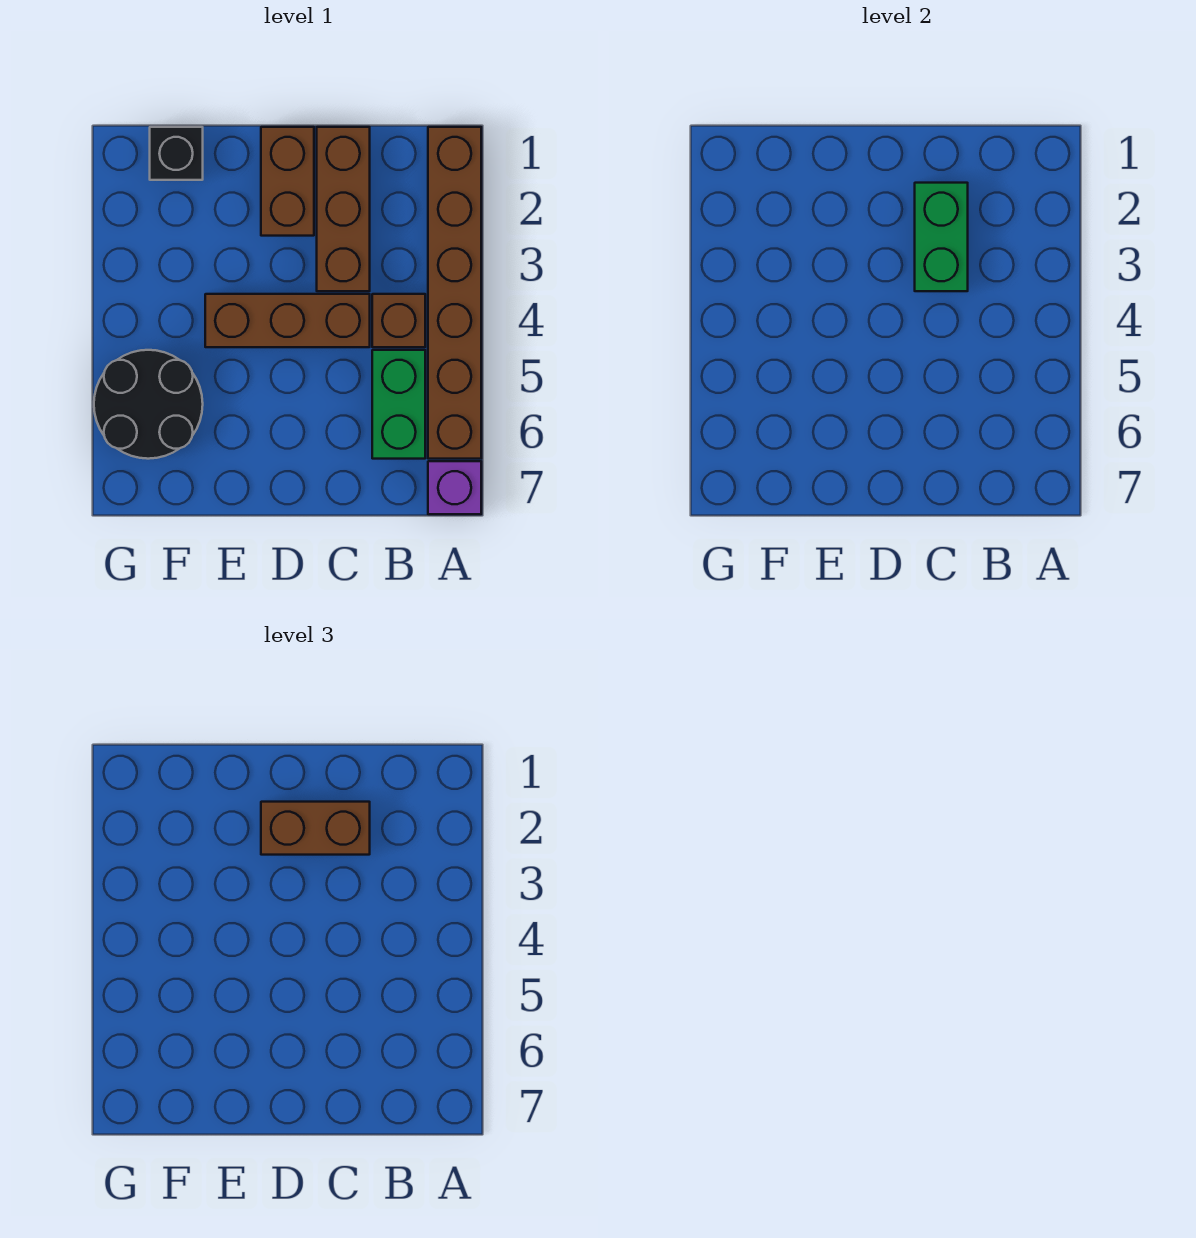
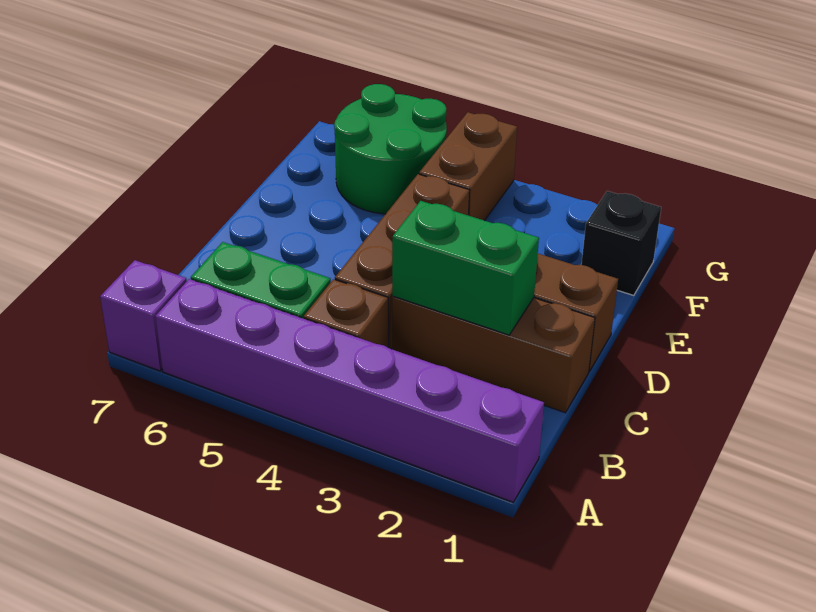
brown brick A1:A6 level 1 -> purple brick A1:A6 level 1
brown brick C2:D2 level 3 -> brown brick F4:G4 level 1
black round brick F5:G6 level 1 -> green round brick F5:G6 level 1

